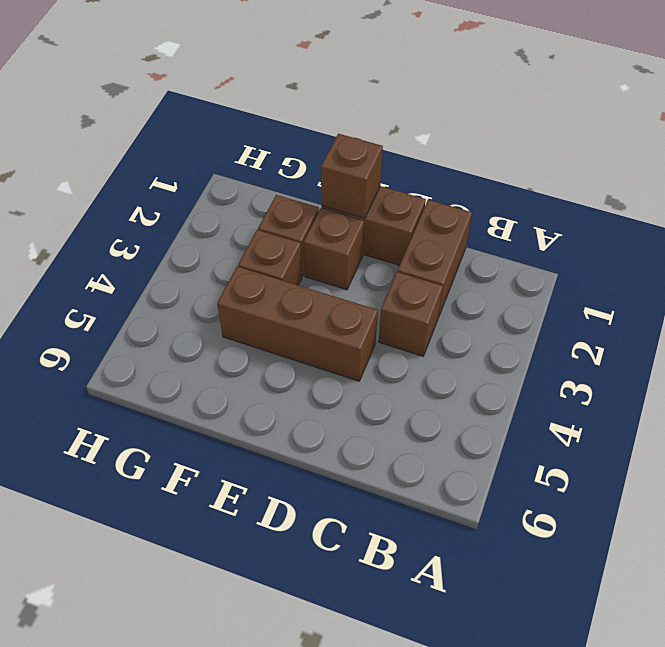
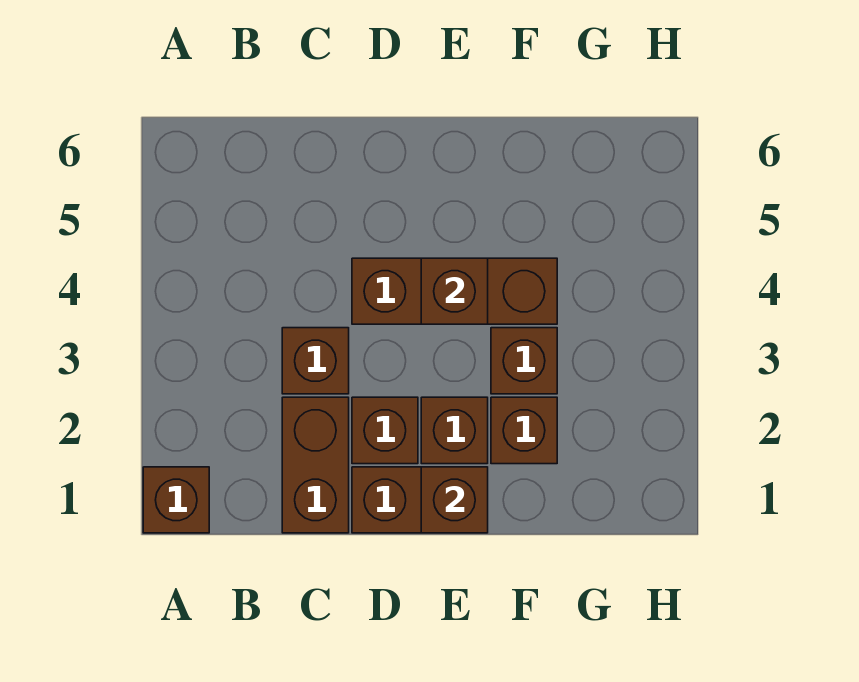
none -> brown brick A1 level 1
none -> brown brick D2 level 1
none -> brown brick E4 level 2

